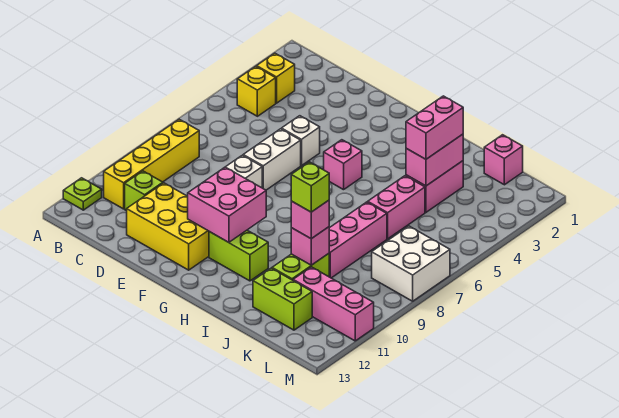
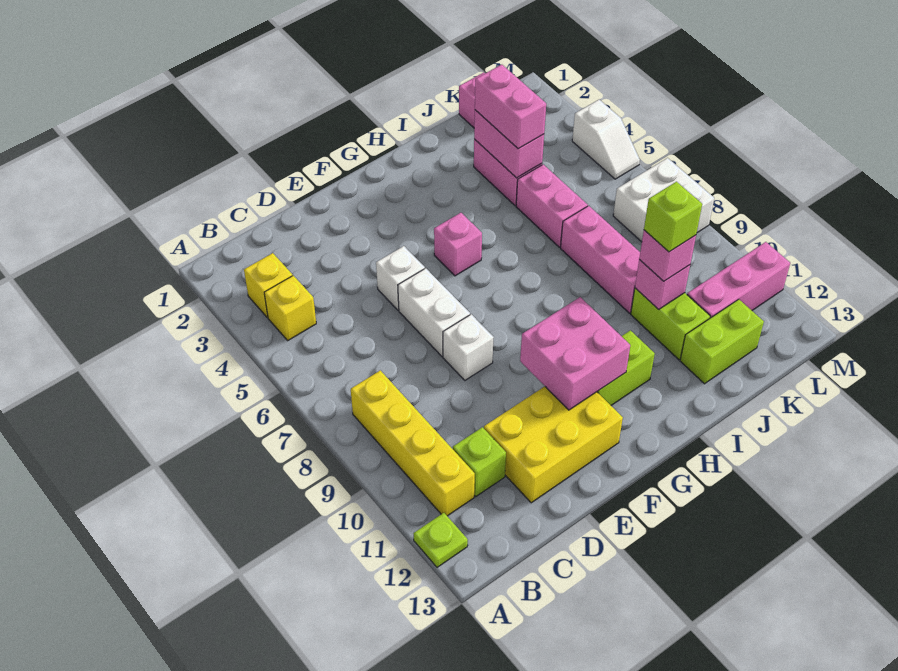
none -> white slope M4:M5 level 1 top 4

